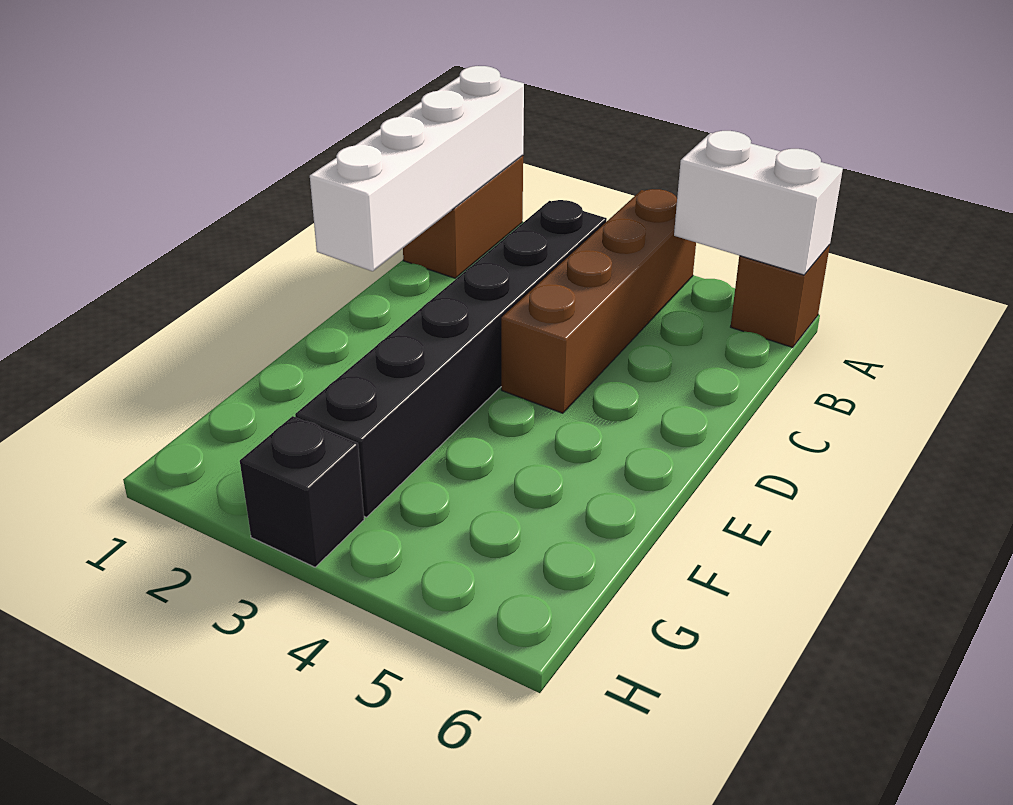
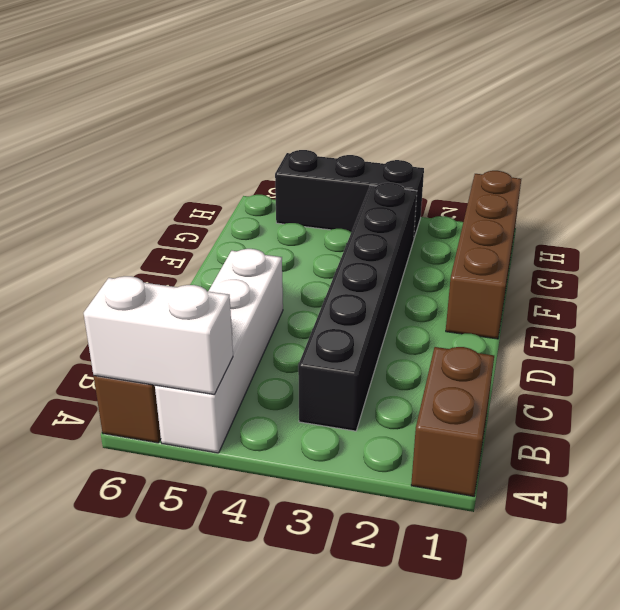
white brick A1:D1 level 2 -> white brick A5:D5 level 1
brown brick A4:D4 level 1 -> brown brick E1:H1 level 1
black brick H3 level 1 -> black brick H3:H5 level 1

